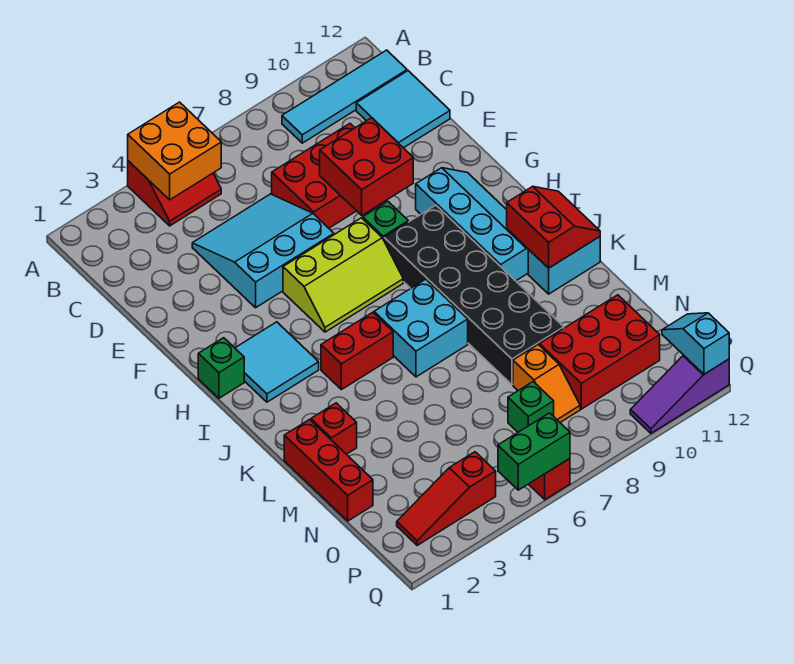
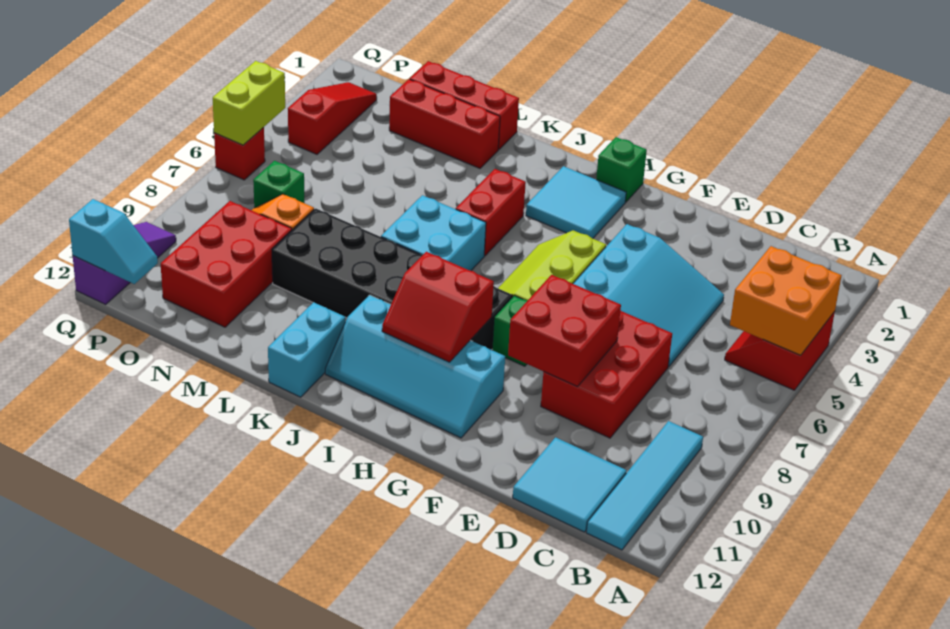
red slope J11:K12 level 2 top 11 -> red slope H9:I10 level 2 top 9
red brick L2 level 1 -> red brick L2:N2 level 1
green brick Q5:Q6 level 2 -> lime brick Q5:Q6 level 2

